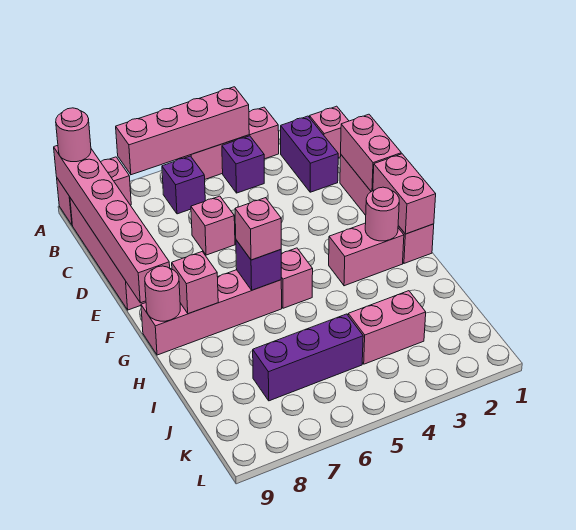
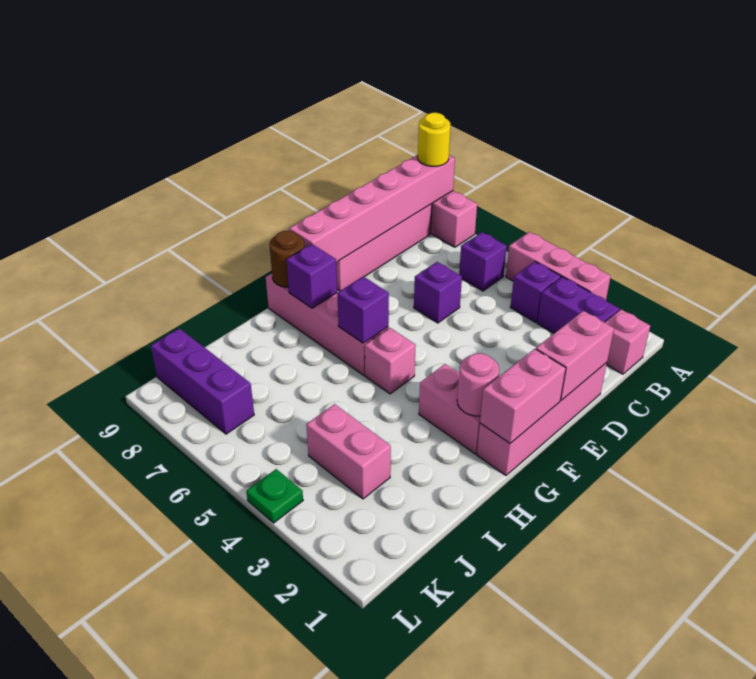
pink brick A4:A7 level 2 -> none
pink round brick A9 level 3 -> yellow round brick A9 level 3
purple brick B2:C2 level 1 -> purple brick B2:B3 level 1
pink brick D6 level 1 -> purple brick D6 level 1
pink brick G6 level 3 -> none
pink brick G8 level 2 -> purple brick G8 level 2
pink round brick G9 level 2 -> brown round brick G9 level 2
purple brick J5:J7 level 1 -> purple brick K7:K9 level 1
none -> green plate L4 level 1

